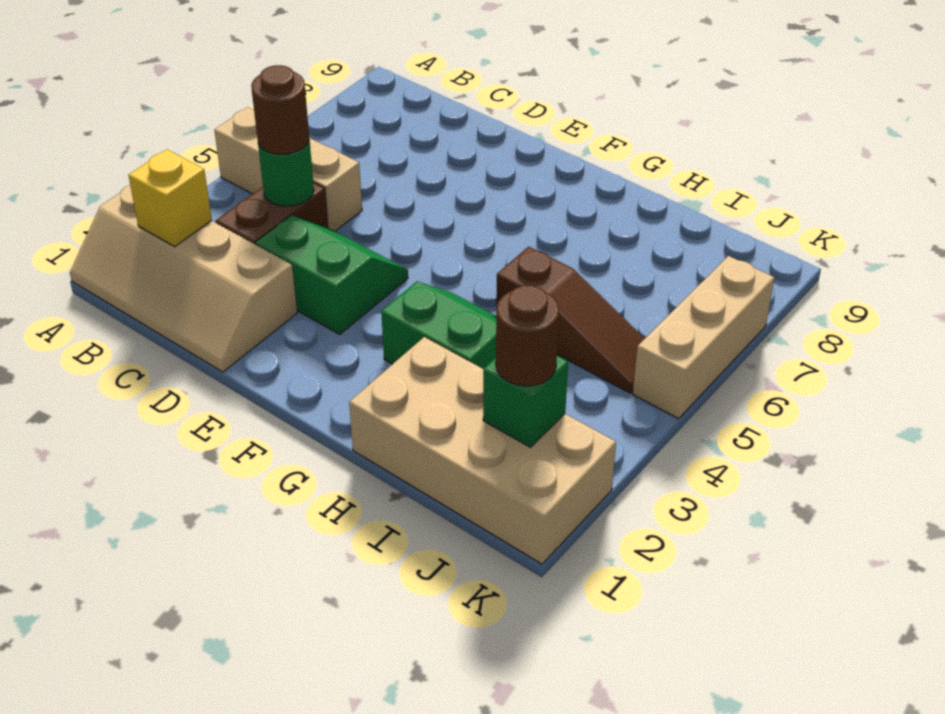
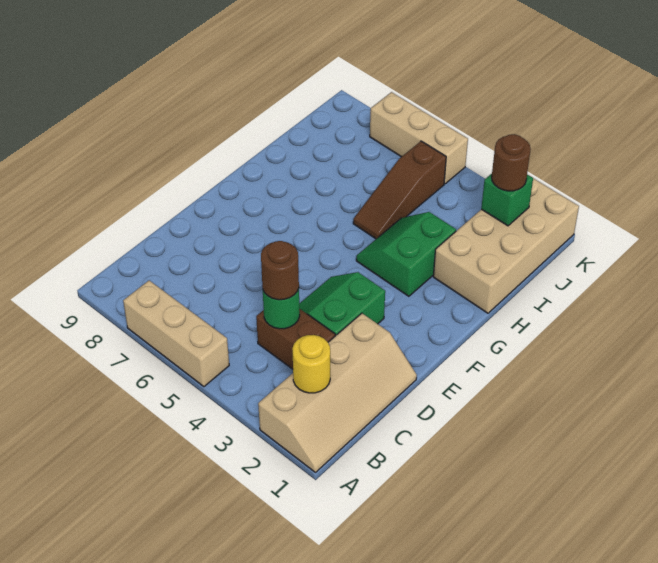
tan brick A5:C5 level 1 -> tan brick A5:A7 level 1
yellow brick B2 level 2 -> yellow round brick B2 level 2
brown slope H5:J5 level 1 top H -> brown slope H5:J5 level 1 top J

